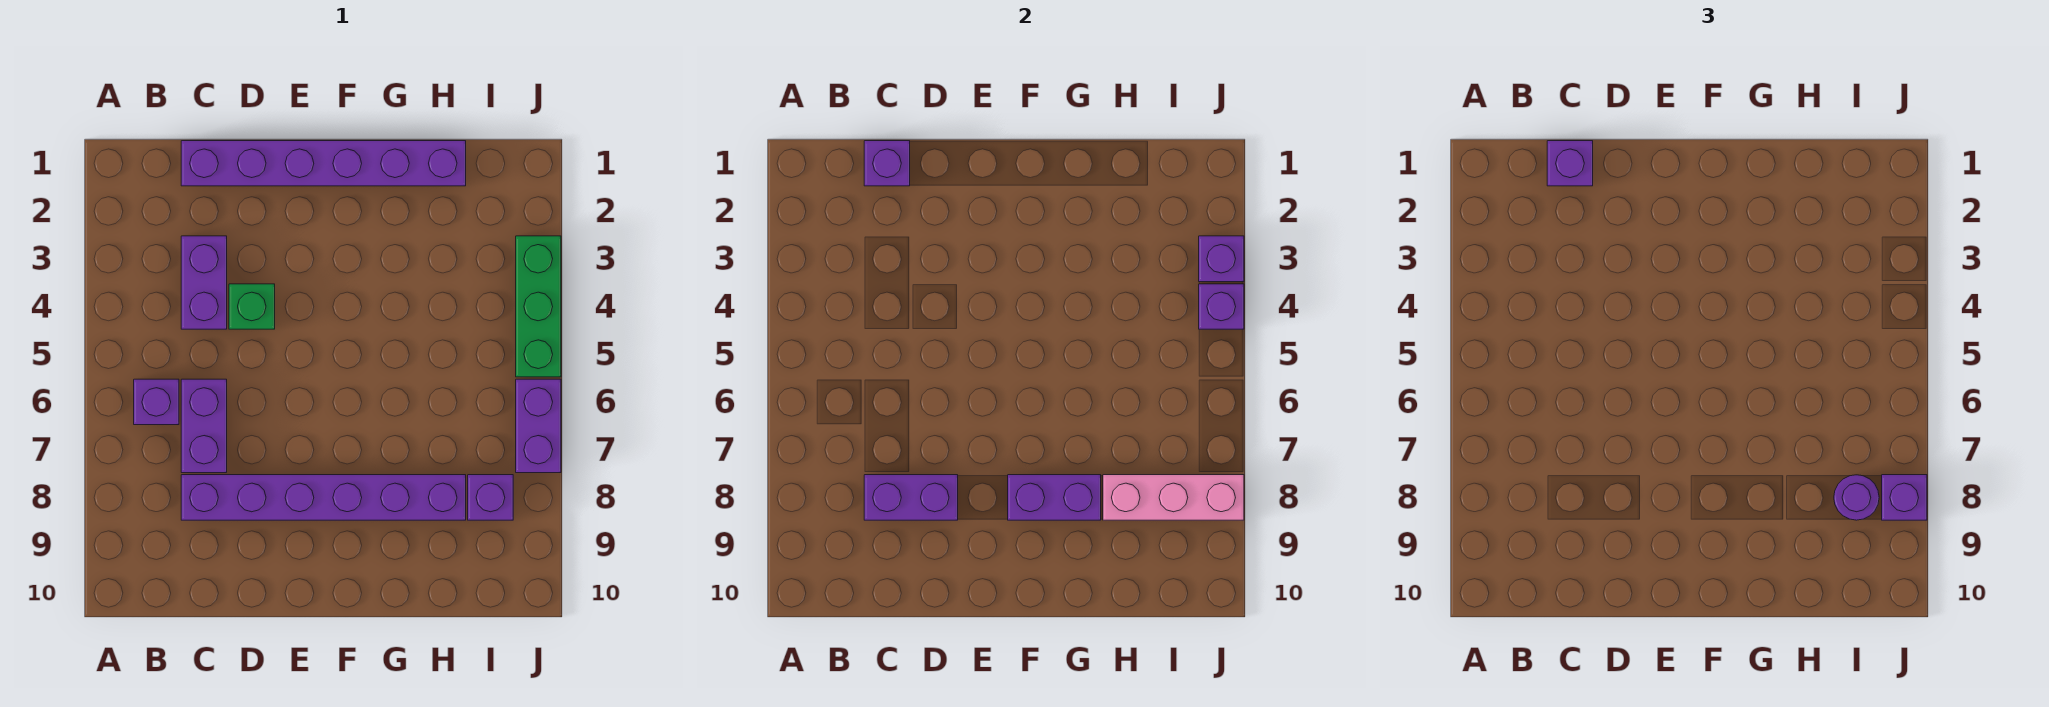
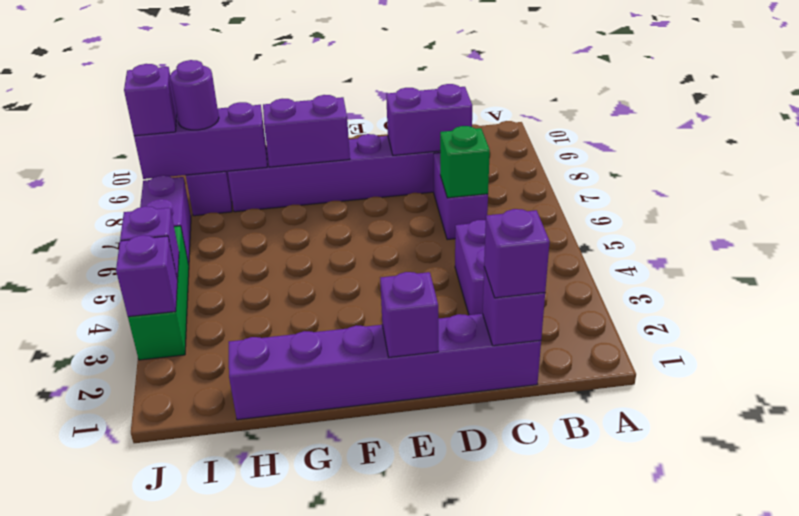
purple brick B6 level 1 -> purple brick E1 level 2
green brick D4 level 1 -> green brick C6 level 2
pink brick H8:J8 level 2 -> purple brick H8:J8 level 2

